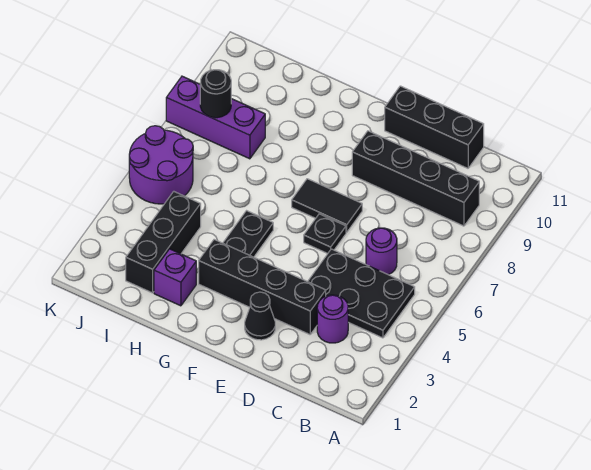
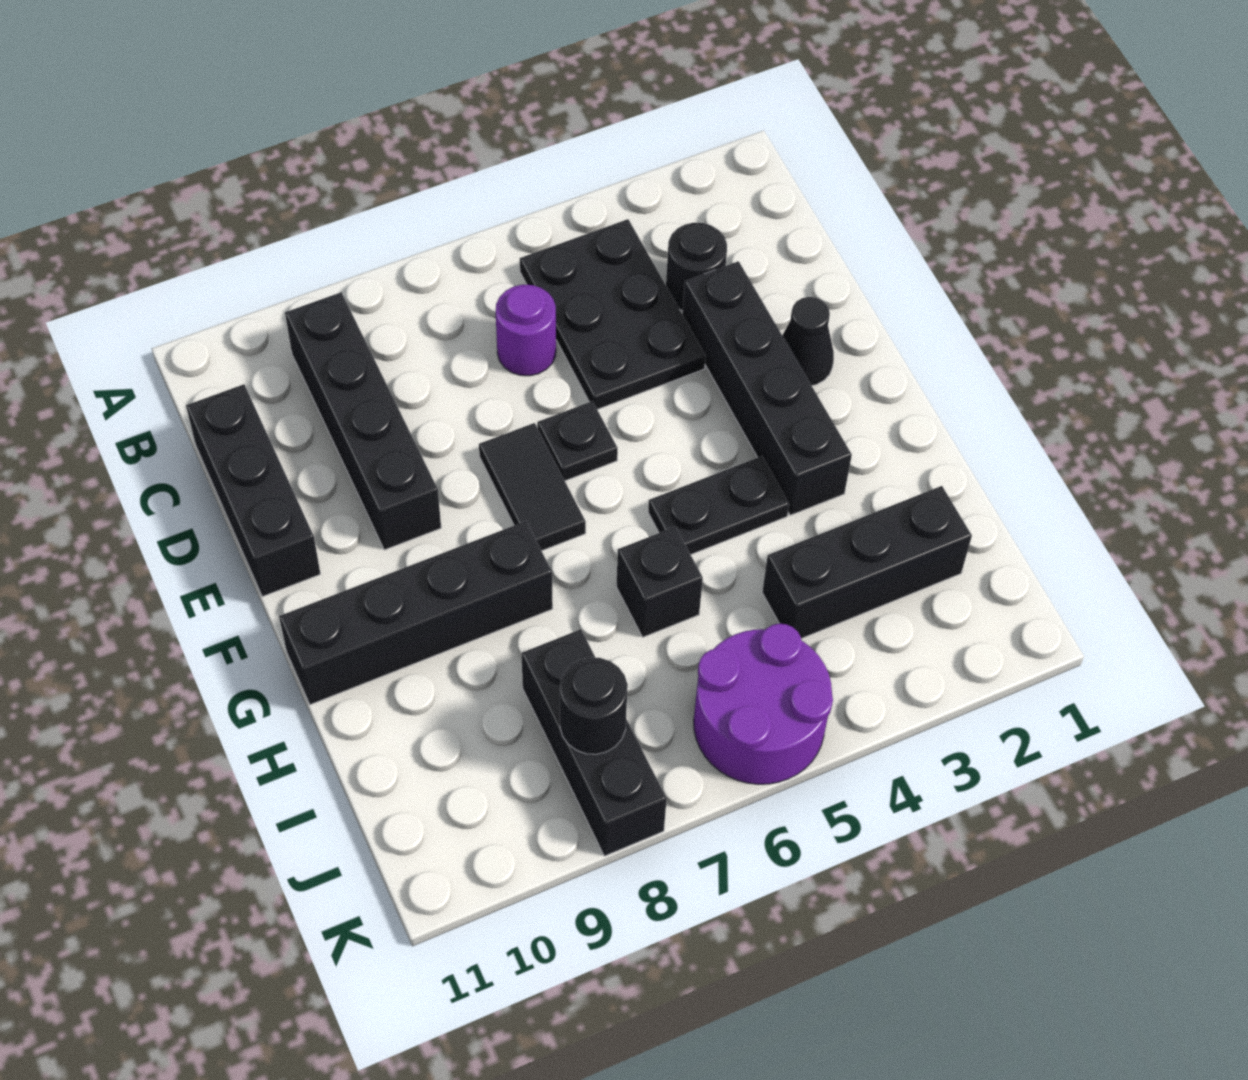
purple round brick C3 level 1 -> black round brick C3 level 1
none -> black brick G8:G11 level 1
purple brick H2 level 1 -> none
none -> black brick H6 level 1
purple brick I8:K8 level 1 -> black brick I8:K8 level 1

